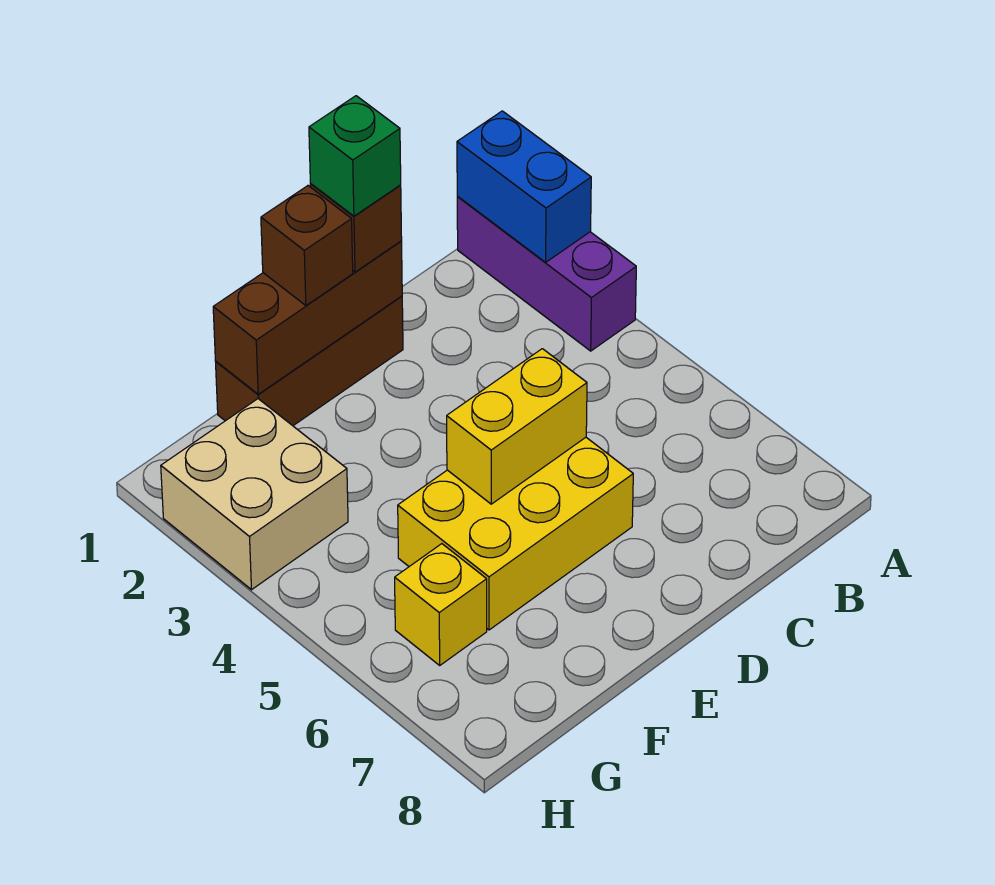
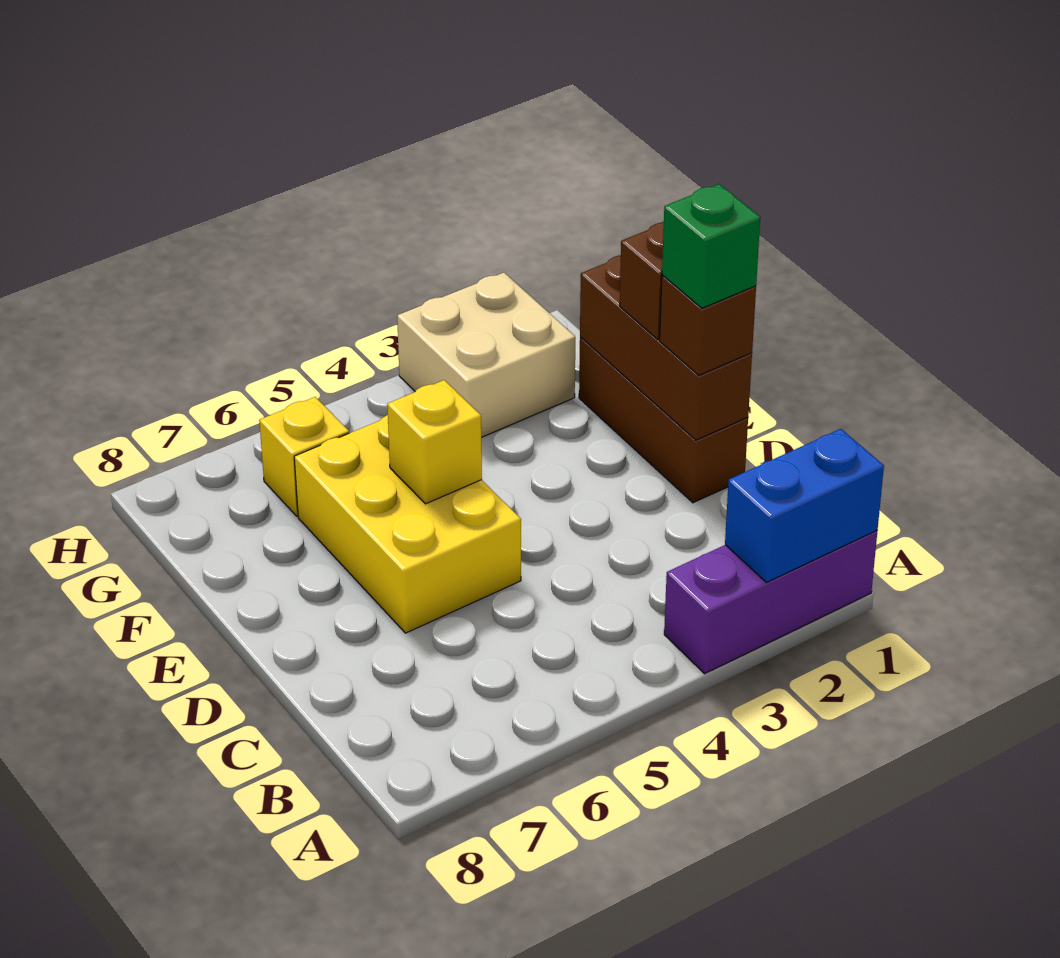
yellow brick D5:E5 level 2 -> yellow brick E5 level 2

